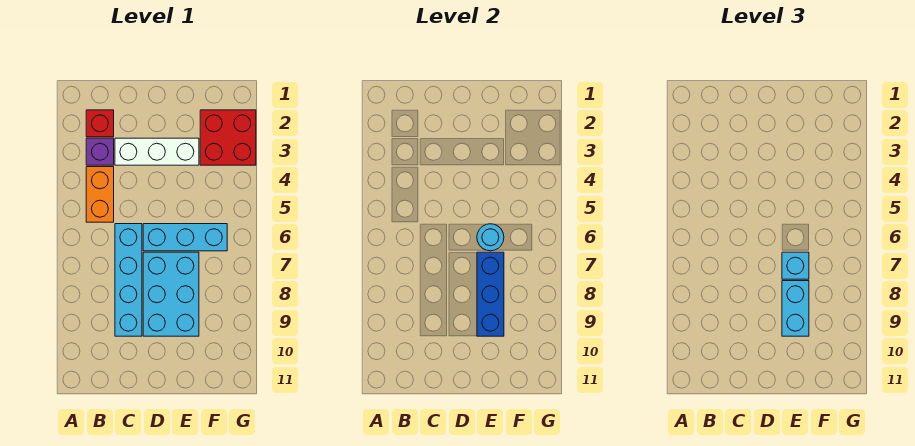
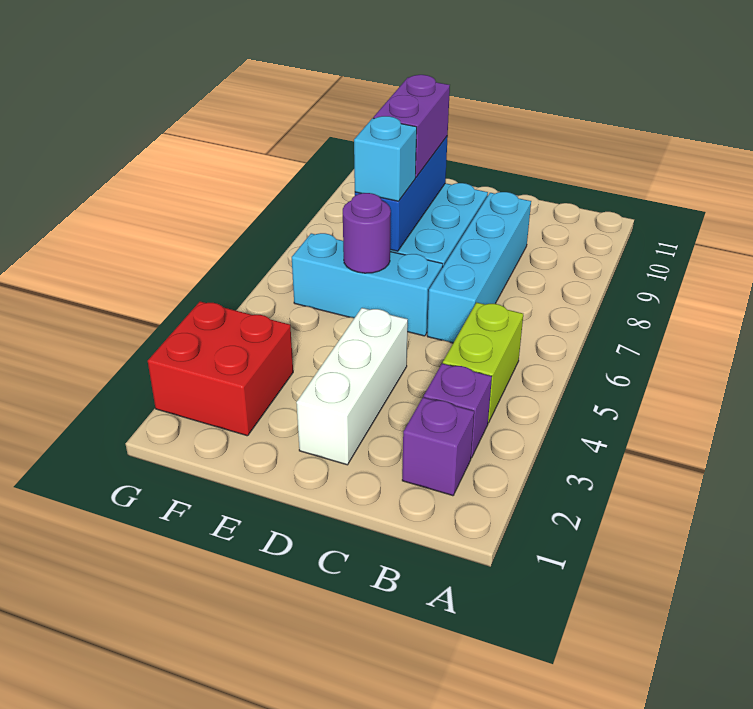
red brick B2 level 1 -> purple brick B2 level 1
orange brick B4:B5 level 1 -> lime brick B4:B5 level 1
white brick C3:E3 level 1 -> white brick D2:D4 level 1
cyan round brick E6 level 2 -> purple round brick E6 level 2
cyan brick E8:E9 level 3 -> purple brick E8:E9 level 3

